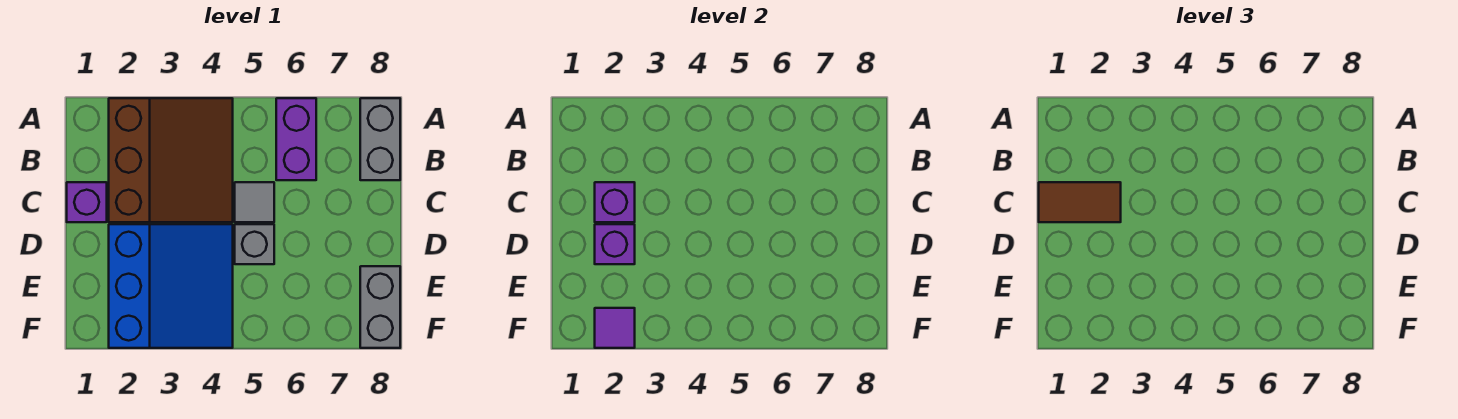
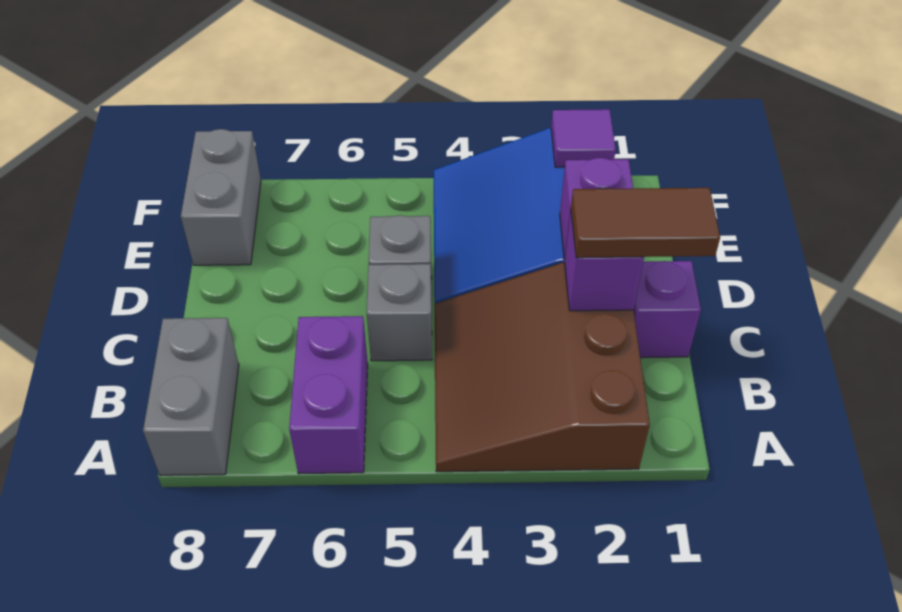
grey tile C5 level 1 -> grey brick C5 level 1

